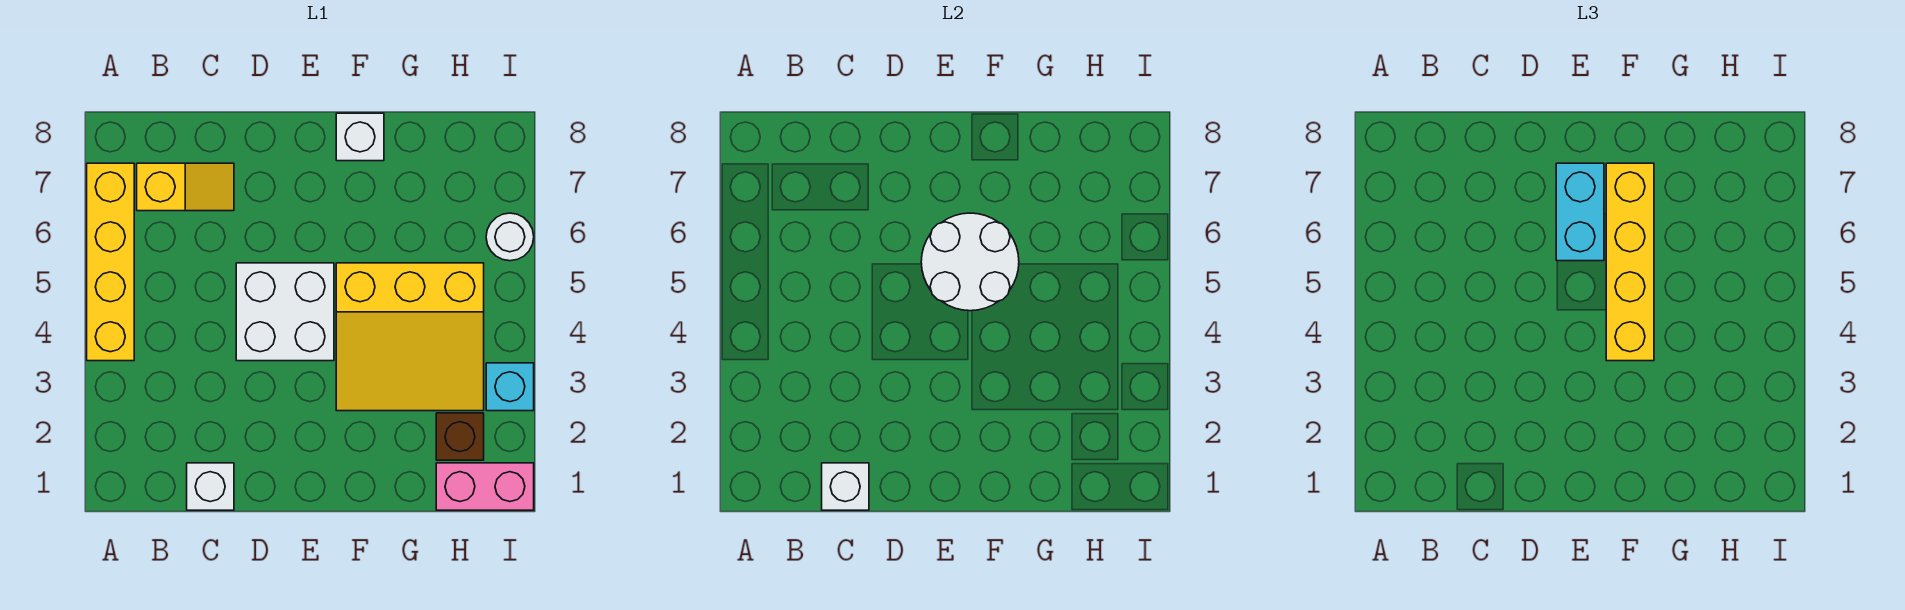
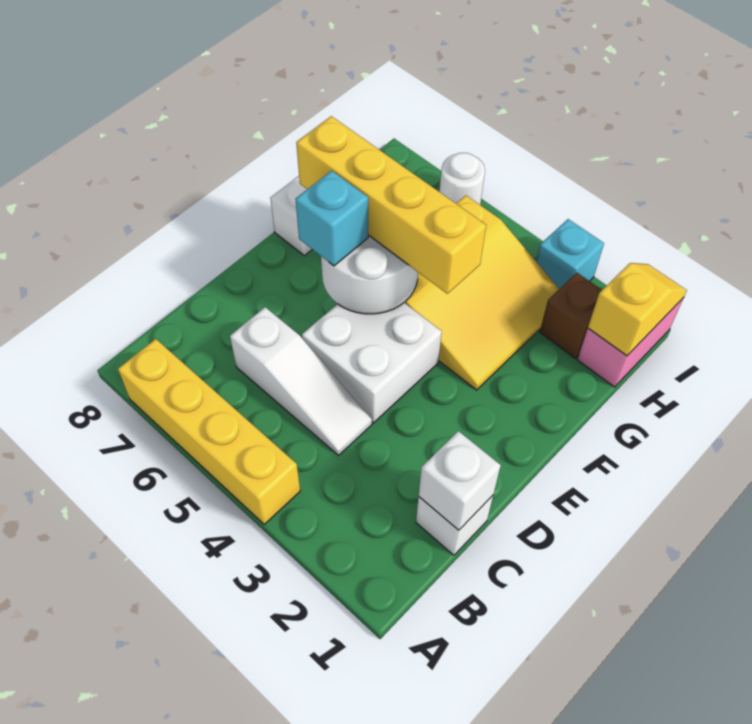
yellow slope B7:C7 level 1 top B -> yellow slope H1:I1 level 2 top H
none -> white slope C4:C6 level 1 top 6
cyan brick E6:E7 level 3 -> cyan brick E6 level 3

